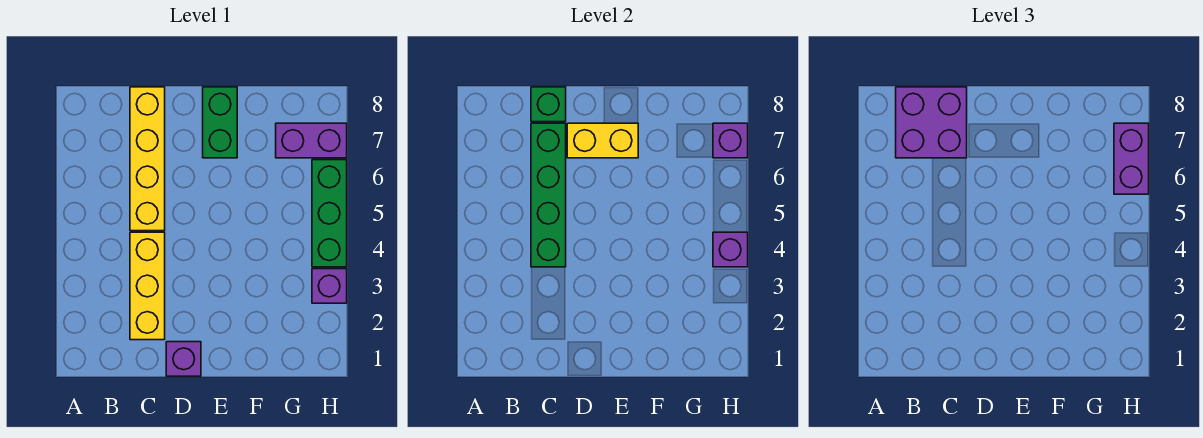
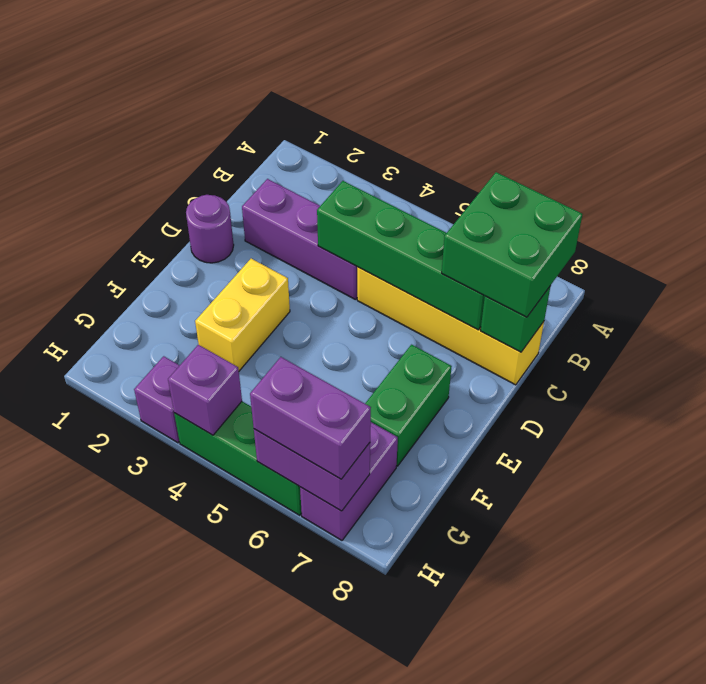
purple brick B7:C8 level 3 -> green brick B7:C8 level 3
yellow brick C2:C4 level 1 -> purple brick C2:C4 level 1
purple brick D1 level 1 -> purple round brick D1 level 1
yellow brick D7:E7 level 2 -> yellow brick E3:F3 level 1
green brick E7:E8 level 1 -> green brick E7:F7 level 1
purple brick H7 level 2 -> purple brick H6:H7 level 2

